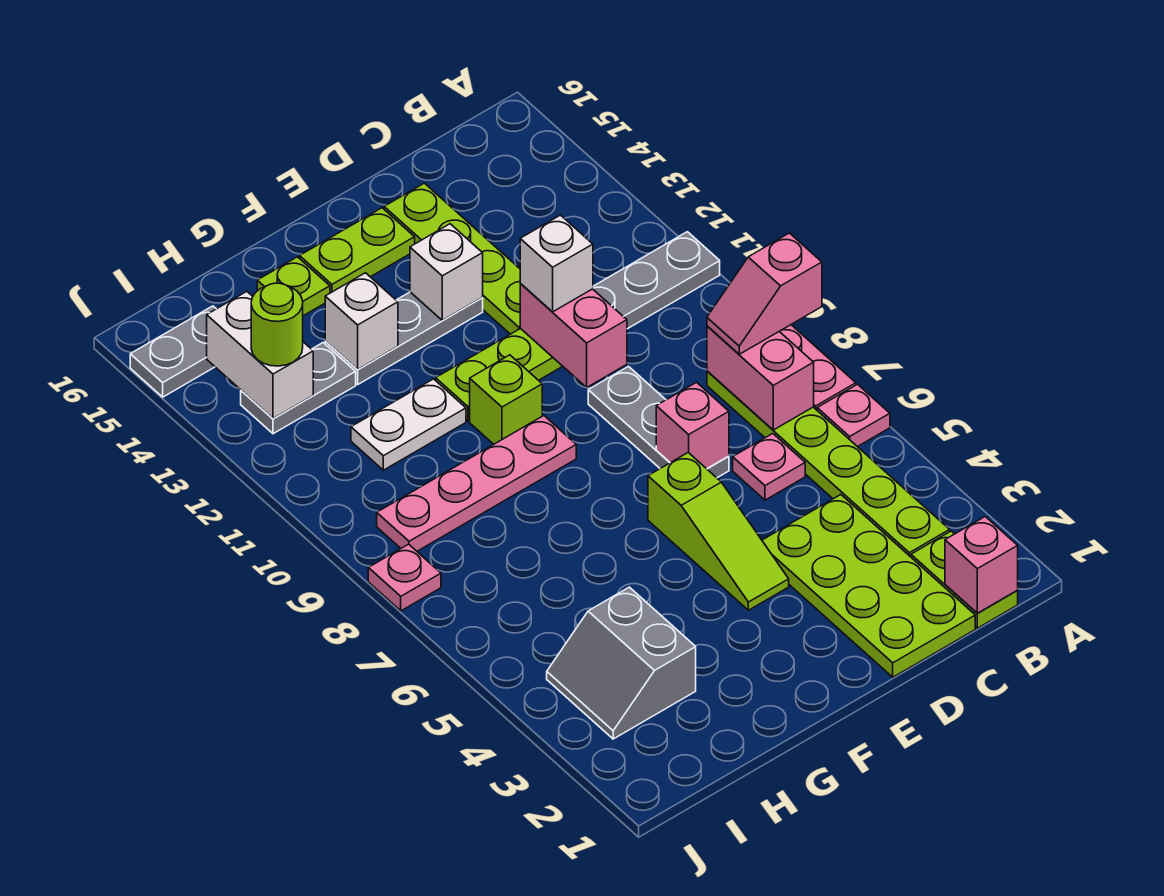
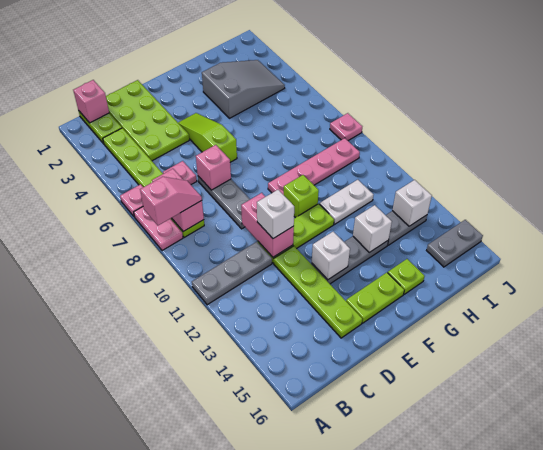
grey slope H3:I4 level 1 top H -> grey slope G3:I4 level 1 top G
white brick I13:I14 level 2 -> white brick I13 level 2
lime round brick I13 level 3 -> none

